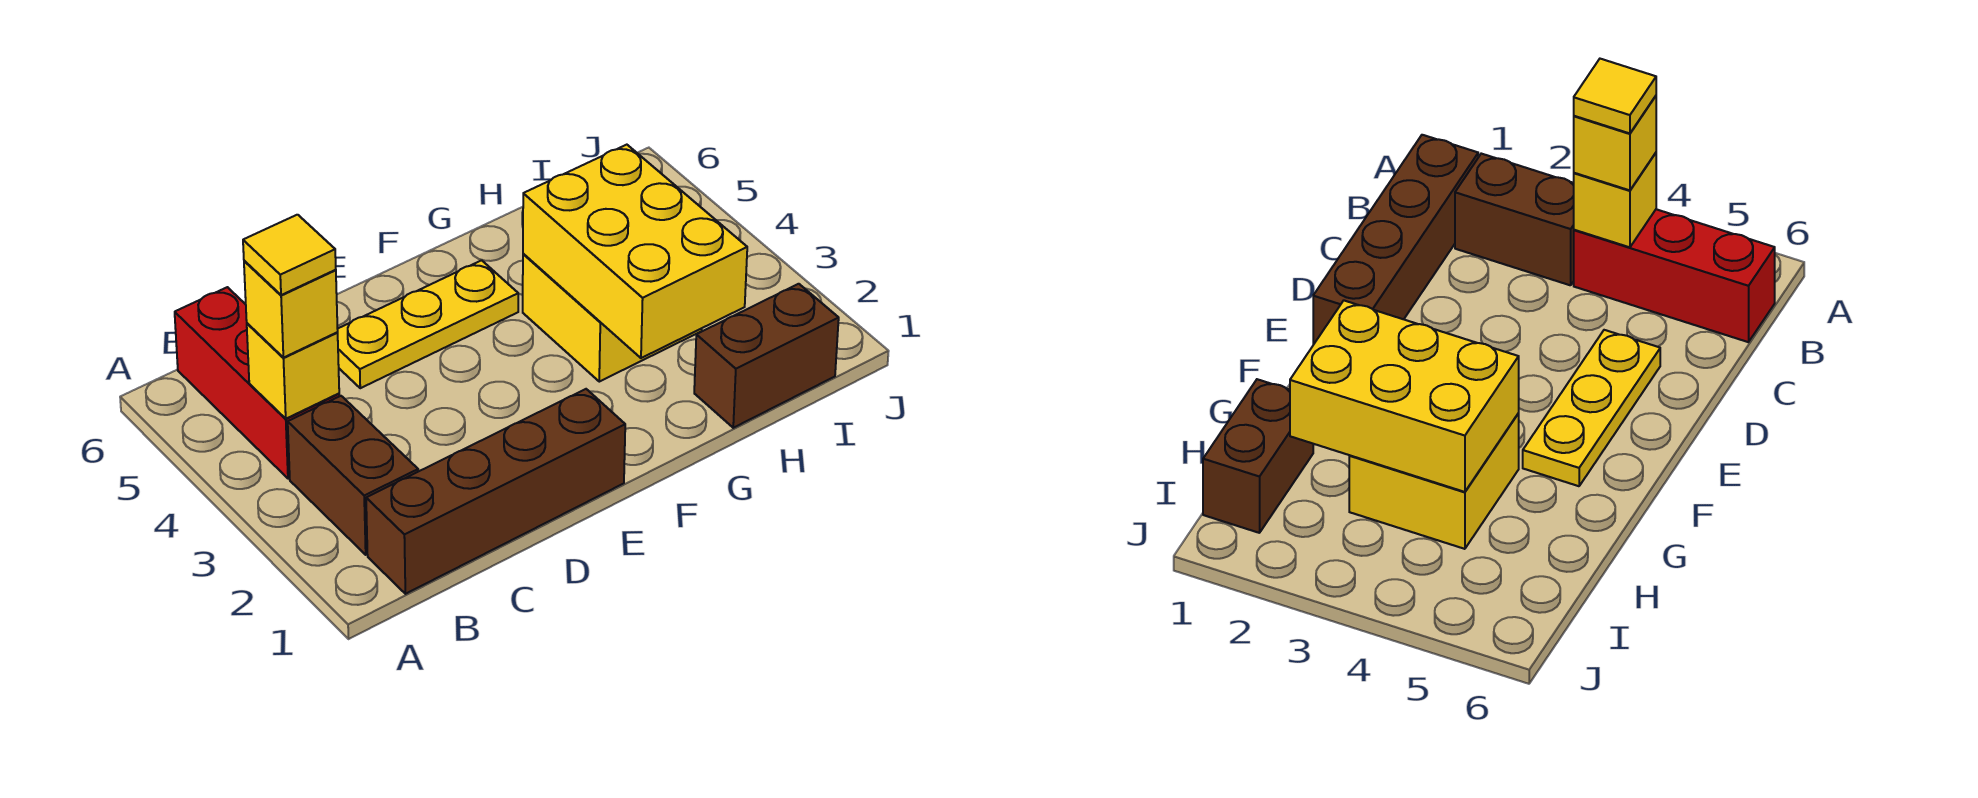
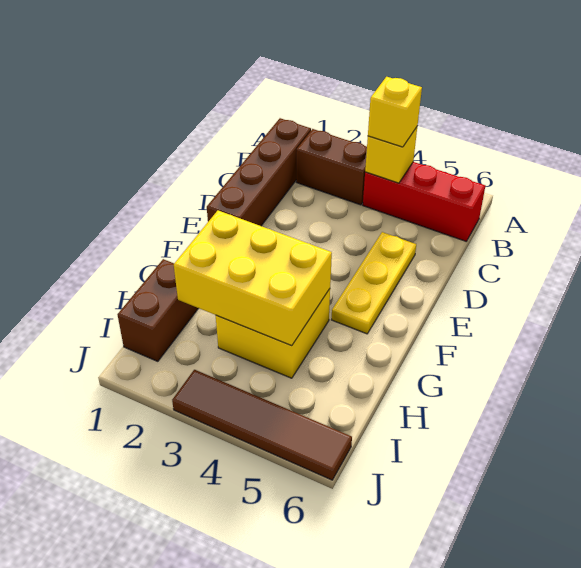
yellow tile B4 level 4 -> none
none -> brown tile J3:J6 level 1

